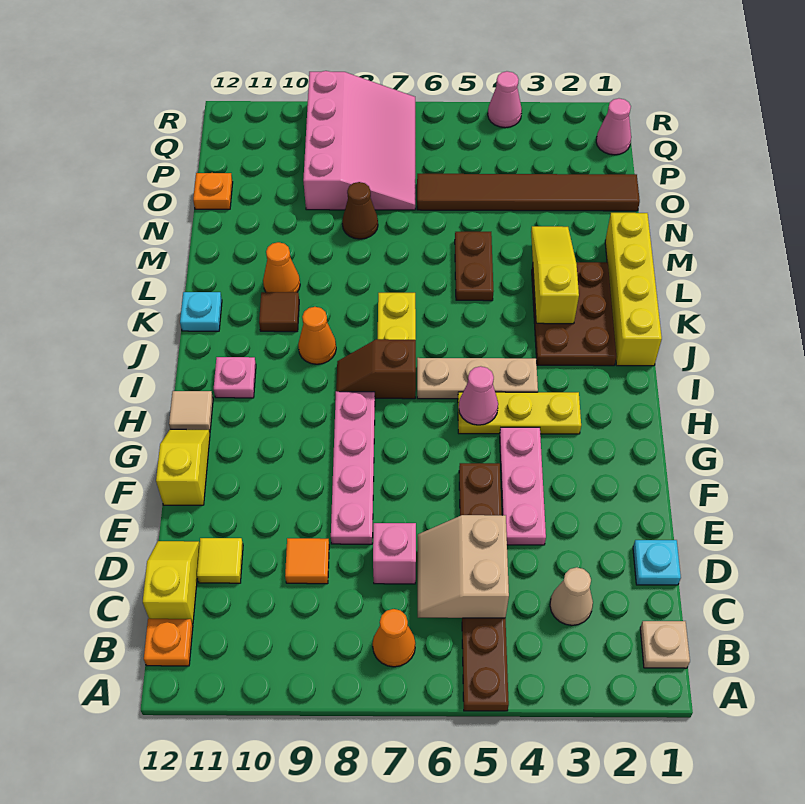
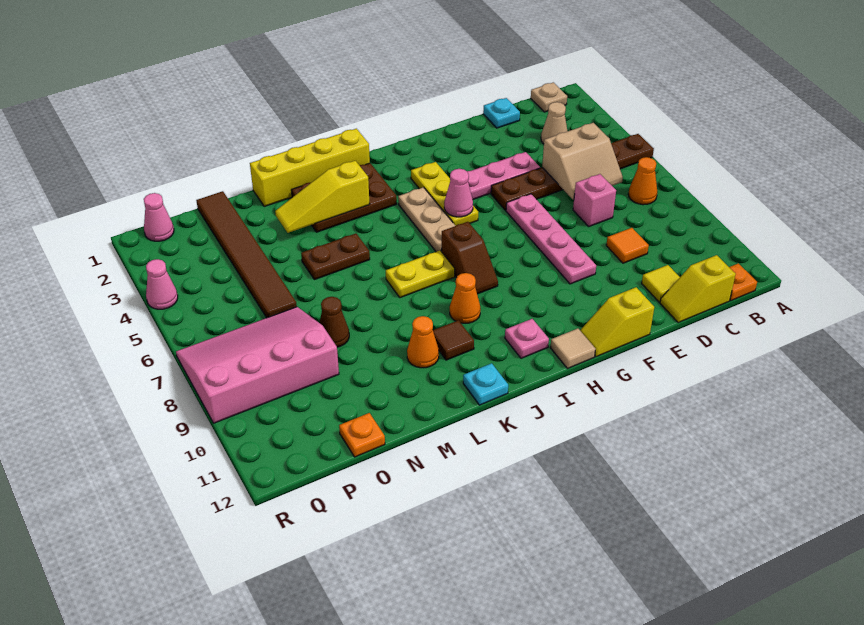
pink plate E8:H8 level 1 -> pink plate F6:F9 level 1

